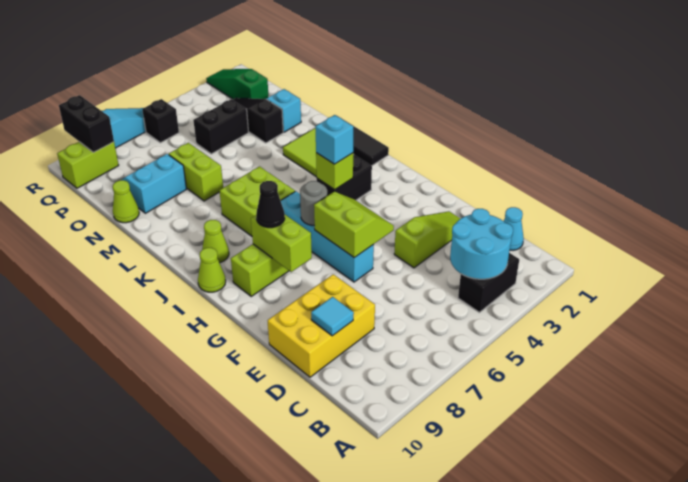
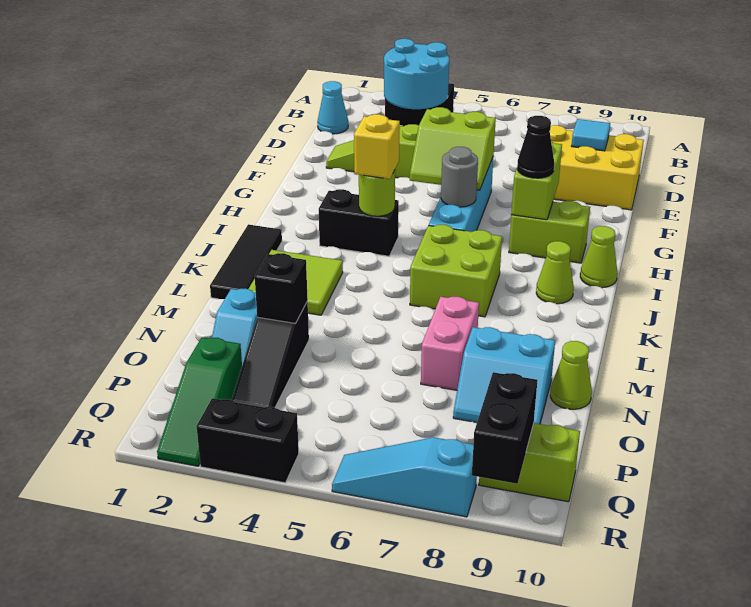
lime slope F5:G6 level 2 top 6 -> lime slope F5:G6 level 2 top F
lime brick I4 level 2 -> lime round brick I4 level 2
cyan brick I4 level 3 -> yellow brick I4 level 3
lime brick M7:N7 level 1 -> pink brick M7:N7 level 1
black brick O4:O5 level 1 -> black brick R3:R4 level 1
black brick Q6 level 1 -> black brick N3 level 2

